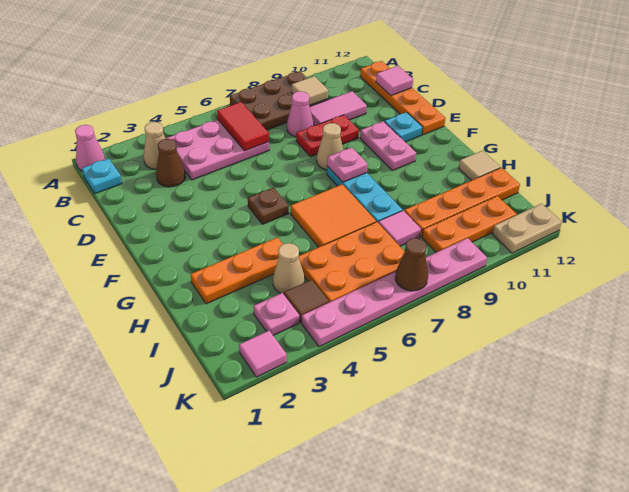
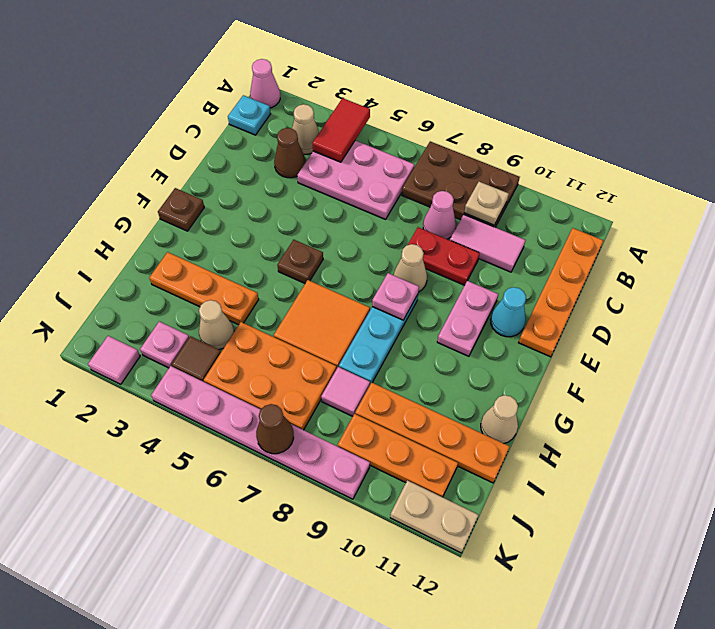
red tile B6:C6 level 2 -> red tile A4:B4 level 2
tan tile B9 level 2 -> tan plate B9 level 2
pink tile C12 level 2 -> none
cyan plate E11 level 1 -> cyan cone E11 level 1
none -> brown plate F1 level 1
tan tile H12 level 1 -> tan cone H12 level 1

